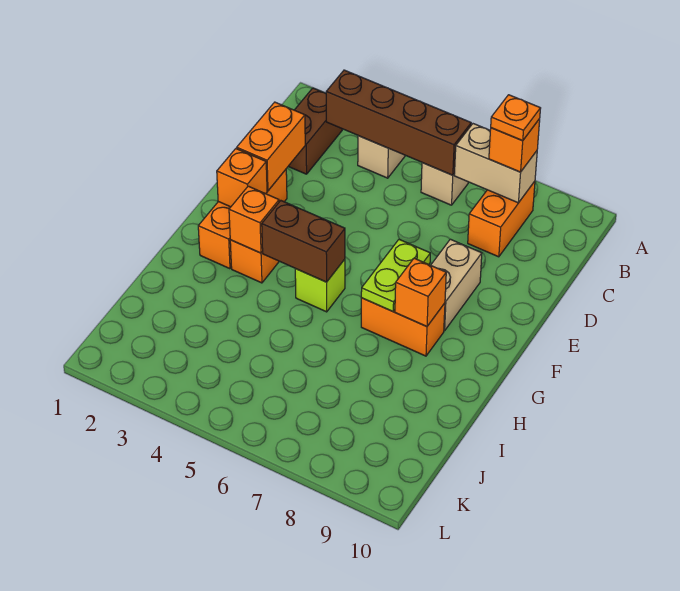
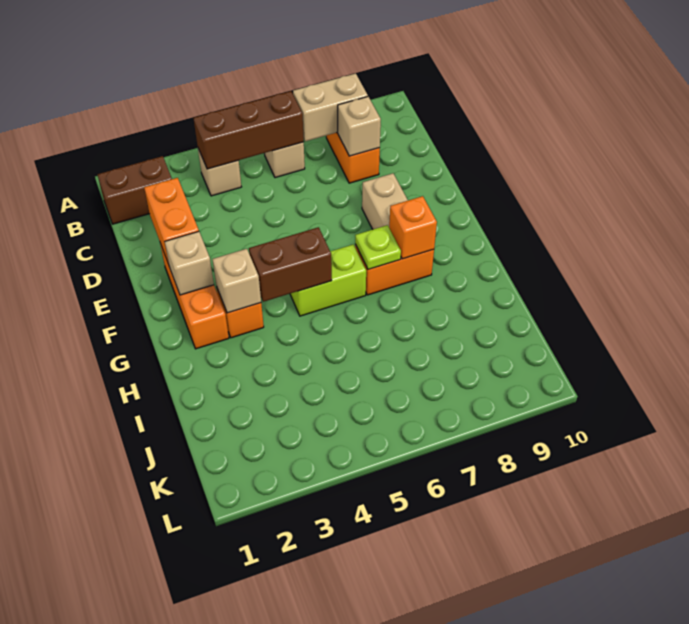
brown brick B2:C2 level 1 -> brown brick B1:B2 level 1
brown brick B3:B6 level 2 -> brown brick B4:B6 level 2
orange brick B8 level 3 -> none
orange plate B8 level 4 -> none
none -> tan brick C8 level 2
orange brick F2 level 2 -> tan brick F2 level 2
lime plate F7:G7 level 2 -> lime plate G7 level 2
orange brick G3 level 2 -> tan brick G3 level 2
lime brick G5 level 1 -> lime brick G5:G6 level 1

